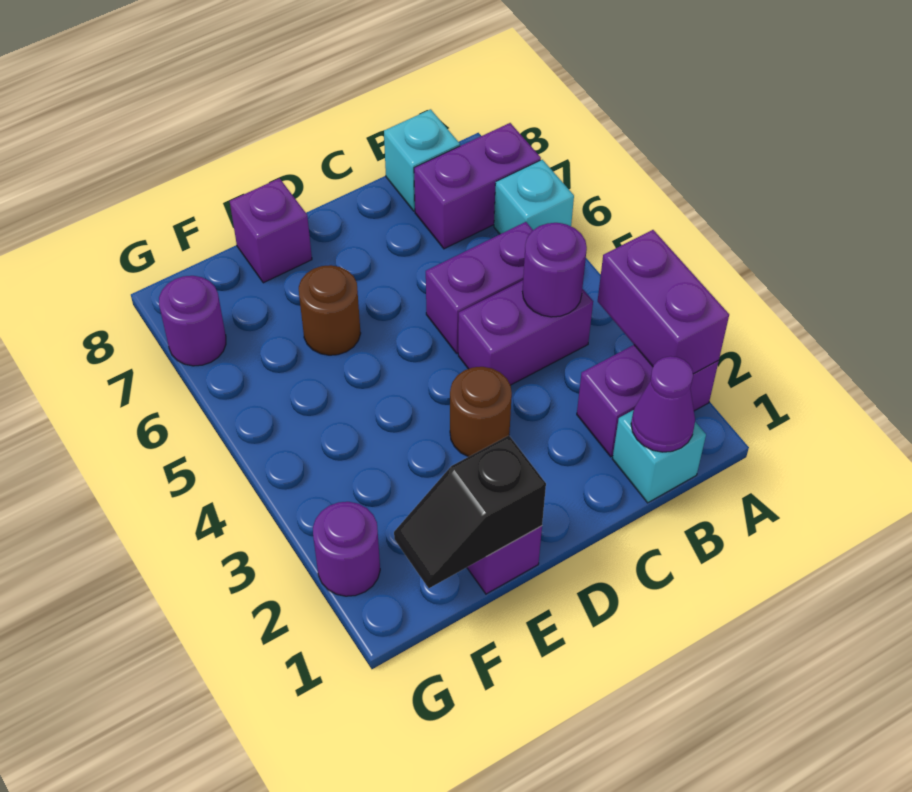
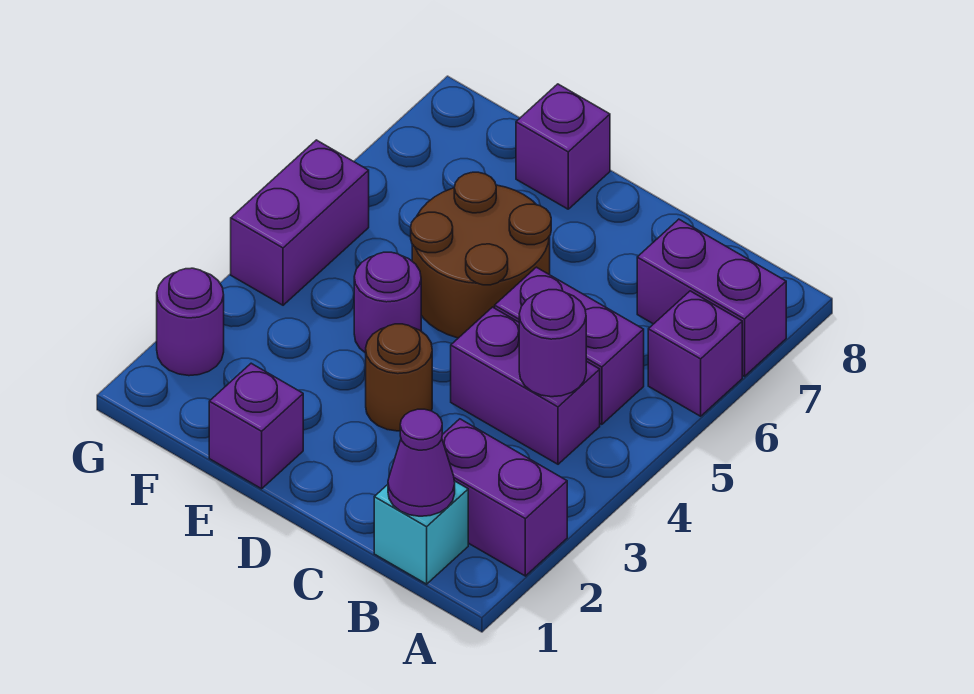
purple brick A2:A3 level 2 -> purple brick G4:G5 level 1
cyan brick A6 level 1 -> purple brick A6 level 1
cyan brick B8 level 1 -> none
black slope E1:F1 level 2 top E -> none
brown round brick E6 level 1 -> brown round brick D5:E6 level 1
purple round brick G7 level 1 -> purple round brick E4 level 1

